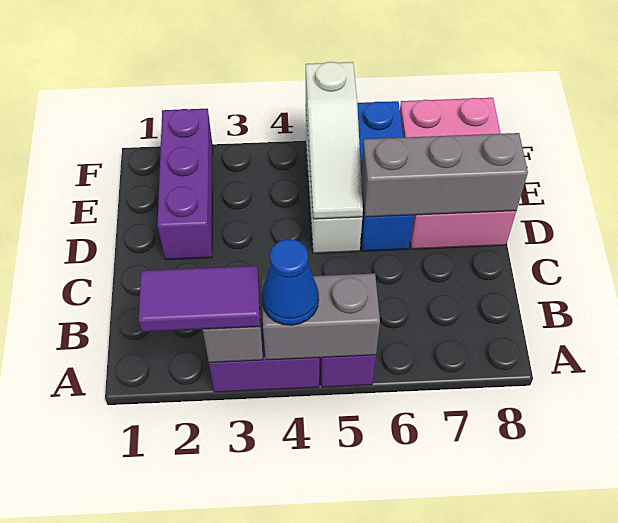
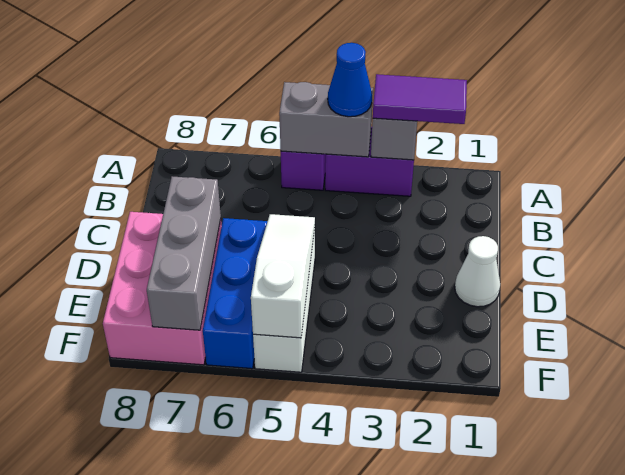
none -> white cone D1 level 1
purple brick D2:F2 level 1 -> none
grey brick D6:D8 level 2 -> grey brick D7:F7 level 2

